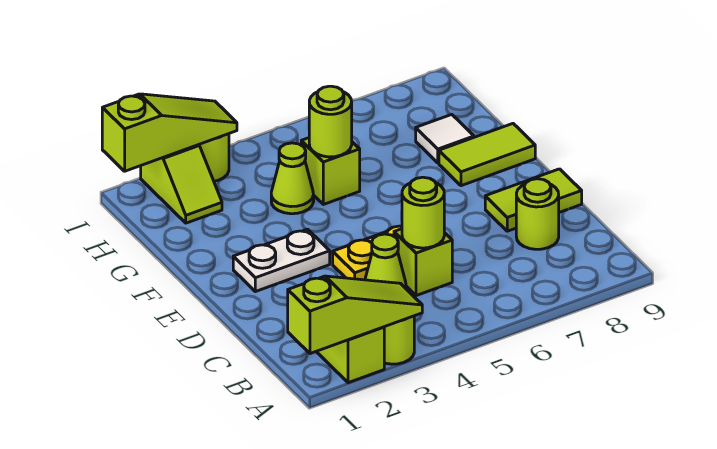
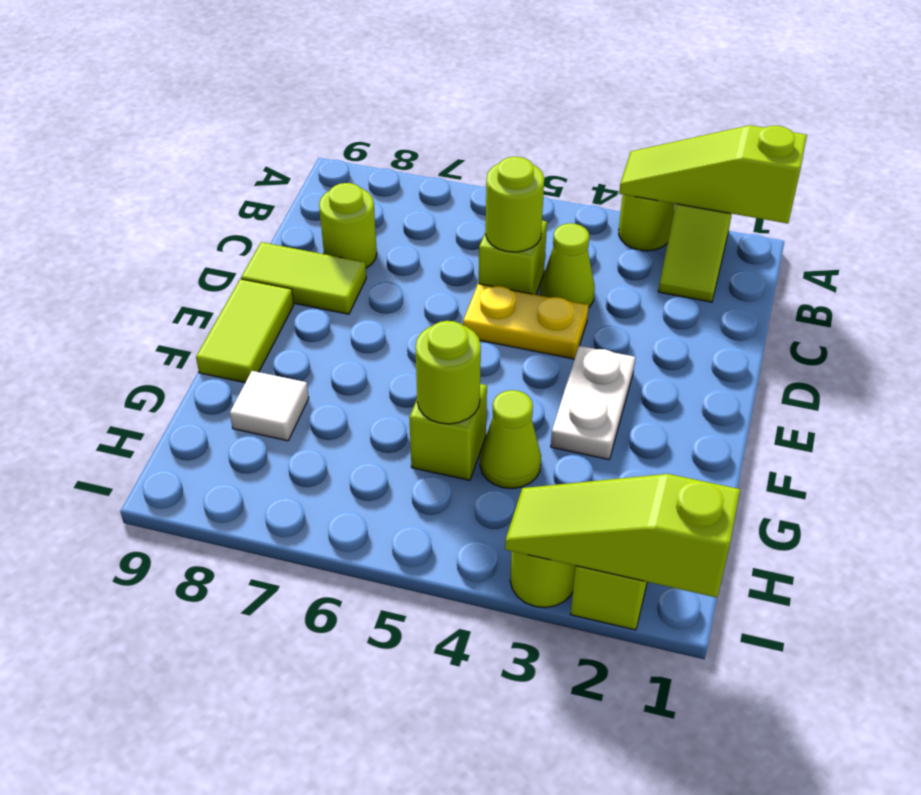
white plate E2:E3 level 1 -> white plate E3:F3 level 1
lime tile F8:F9 level 1 -> lime tile E9:F9 level 1

